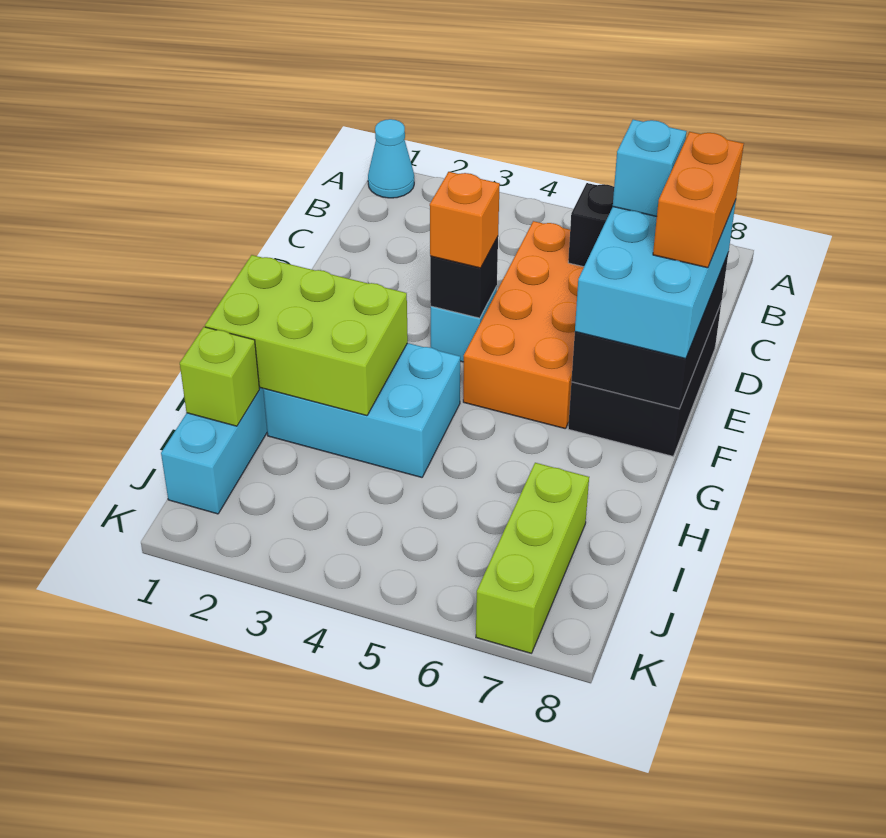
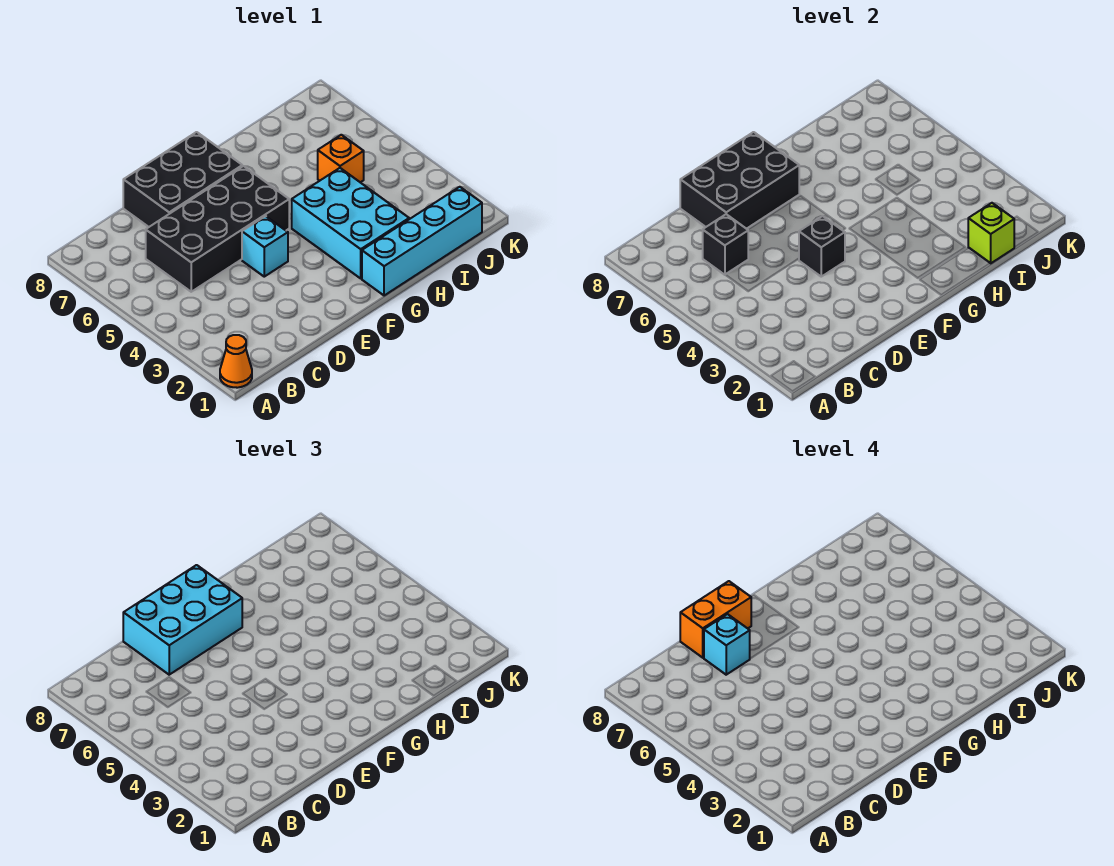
cyan cone A1 level 1 -> orange cone A1 level 1
orange brick C5:F6 level 1 -> black brick C5:F6 level 1
orange brick E4 level 3 -> orange brick I5 level 1
lime brick G1:H3 level 2 -> none
lime brick I7:K7 level 1 -> none

